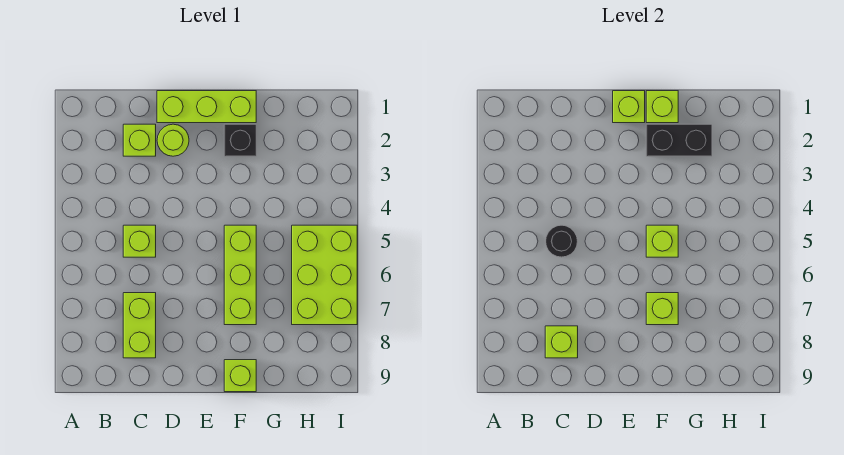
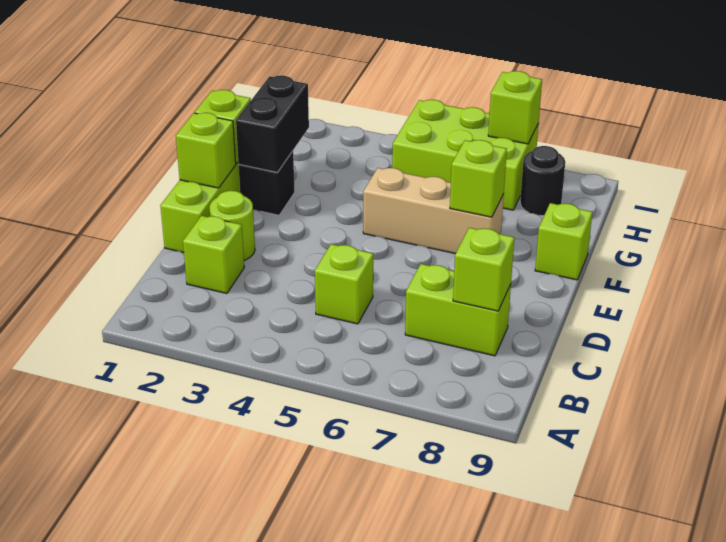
black round brick C5 level 2 -> black round brick H8 level 1
lime brick F5:F7 level 1 -> tan brick F5:F7 level 1
lime brick F5 level 2 -> lime brick I7 level 2

